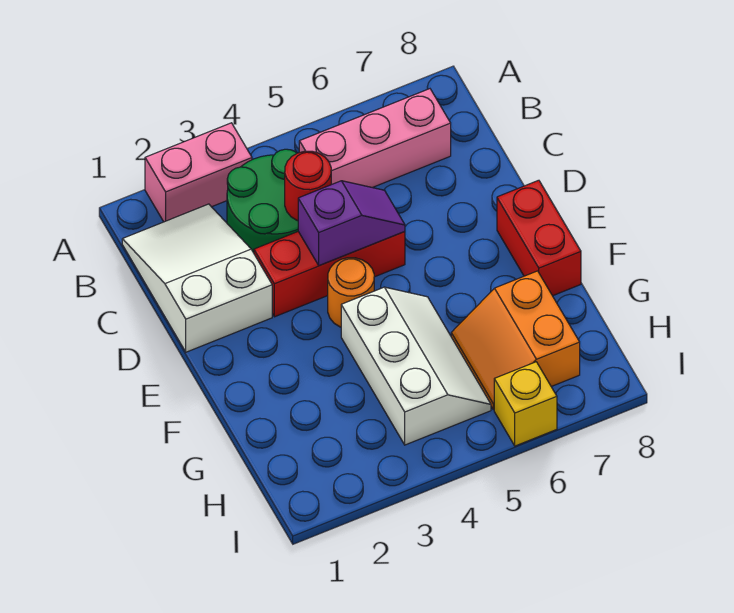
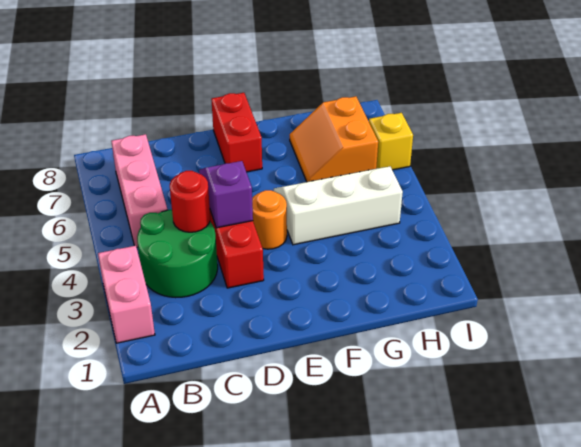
white slope B1:D2 level 1 top D -> none
red brick E8:F8 level 1 -> red brick E7:E8 level 1
orange slope G6:H7 level 1 top 7 -> orange slope G6:H7 level 1 top H

